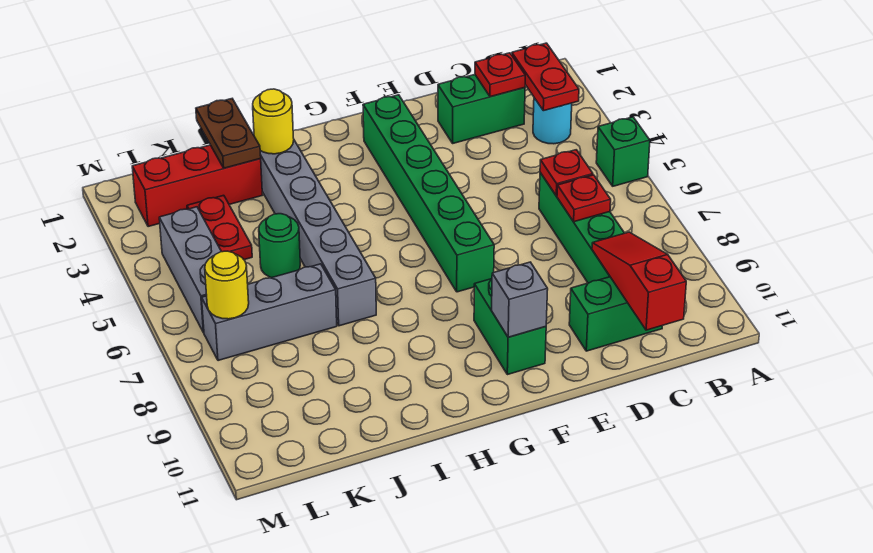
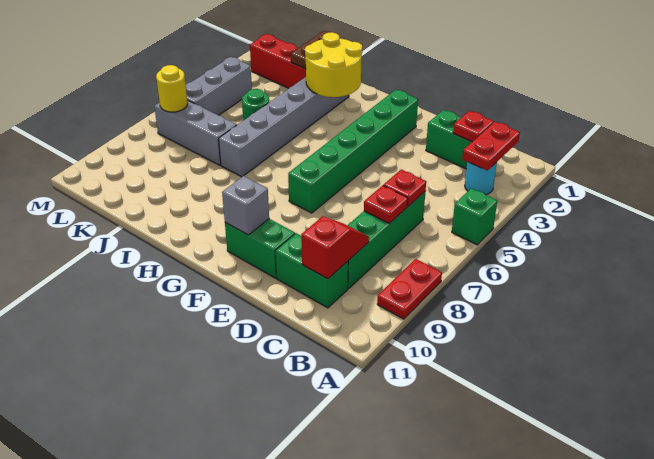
red slope C9:C11 level 2 top 11 -> red slope C9:C10 level 2 top 10
green brick F9:F10 level 1 -> green brick E10:F10 level 1
yellow round brick I2 level 2 -> yellow round brick H2:I3 level 2
red plate K3:K4 level 1 -> red plate A8:A9 level 1

